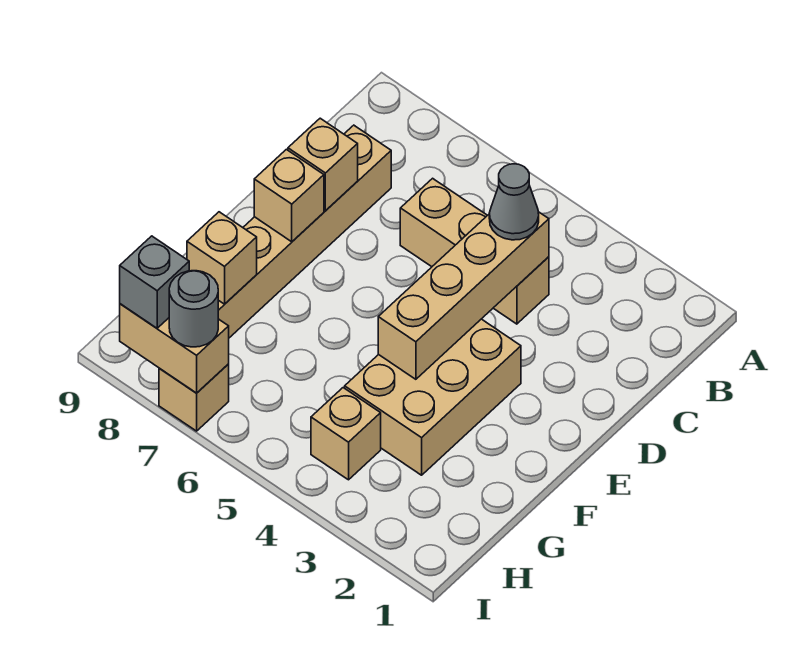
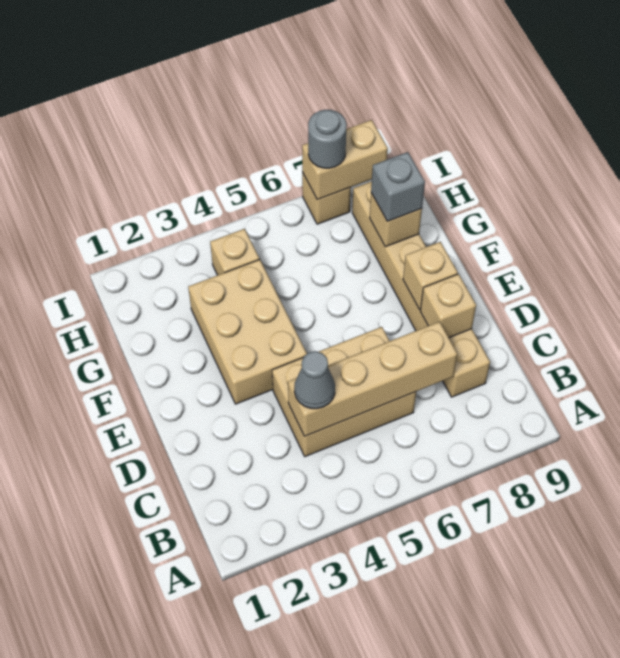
tan brick C4:C6 level 1 -> tan brick C4:D6 level 1
tan brick C4:F4 level 2 -> tan brick C4:C7 level 2
grey brick I8 level 3 -> grey brick G8 level 3

